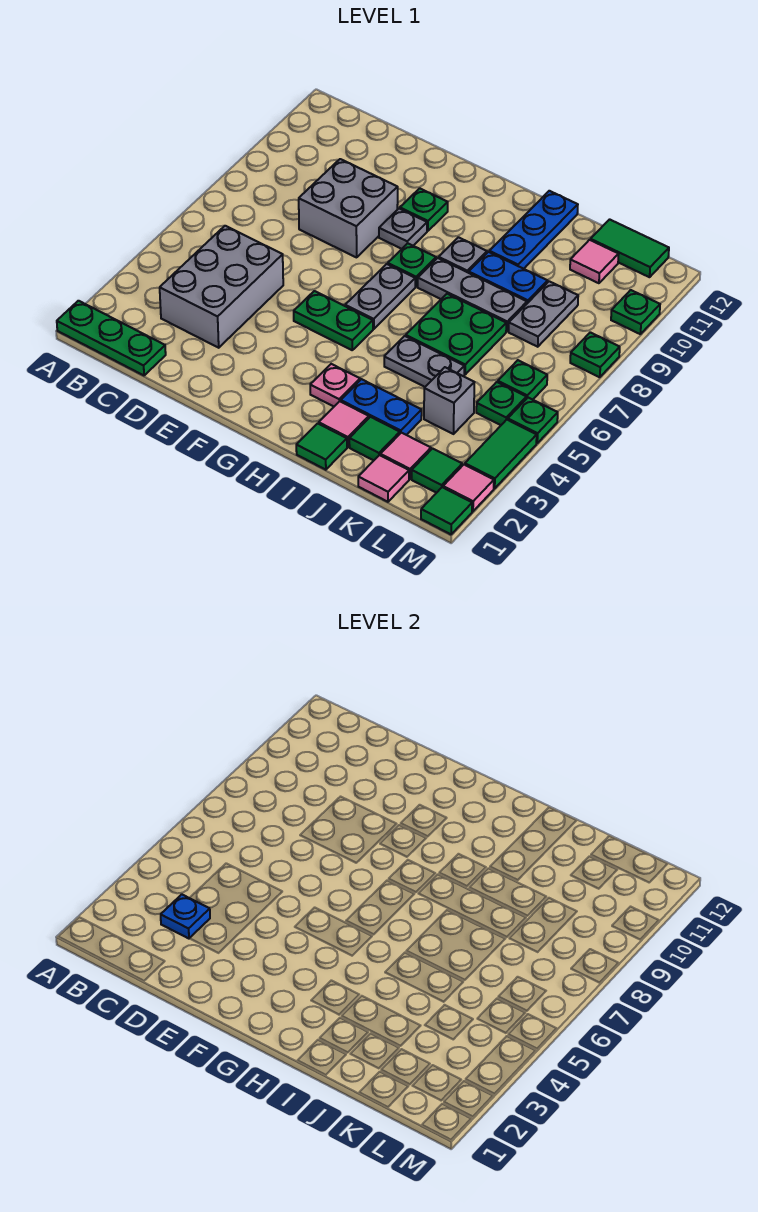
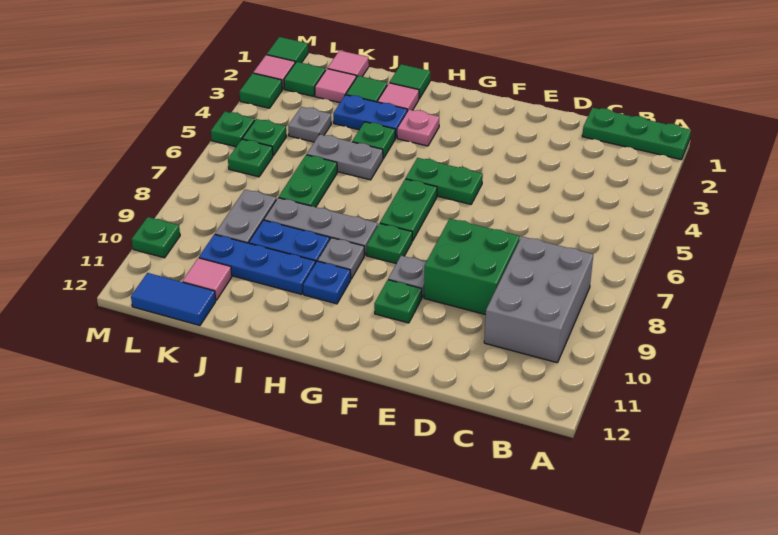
grey brick C3:D5 level 1 -> grey brick B8:C10 level 1
blue plate C3 level 2 -> blue plate H10 level 1
grey brick D8:E9 level 1 -> green brick D8:E9 level 1
grey plate G6:G7 level 1 -> green plate G6:G7 level 1
green plate I6:J7 level 1 -> green plate J6:J7 level 1
blue plate I10:I12 level 1 -> blue plate I10:K10 level 1
grey brick K4 level 1 -> grey plate K4 level 1
green tile K12:L12 level 1 -> blue tile K12:L12 level 1
green tile M3:M4 level 1 -> green tile M3 level 1
green plate M8 level 1 -> green plate I4 level 1

